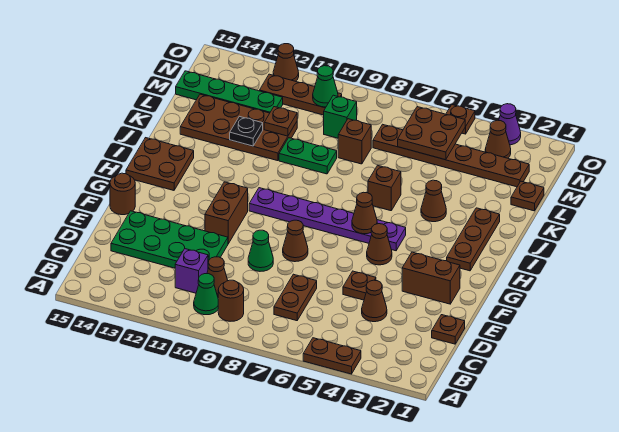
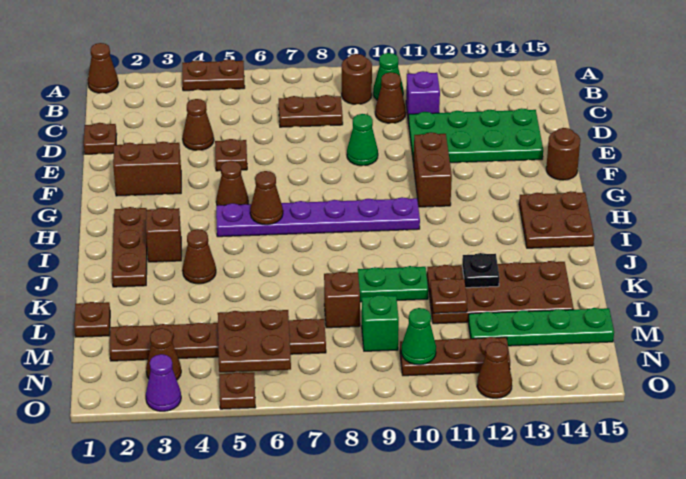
brown plate C7:D7 level 1 -> brown plate C7:C8 level 1
brown cone F8 level 1 -> brown cone A1 level 1
brown brick J6 level 1 -> brown brick I3 level 1

